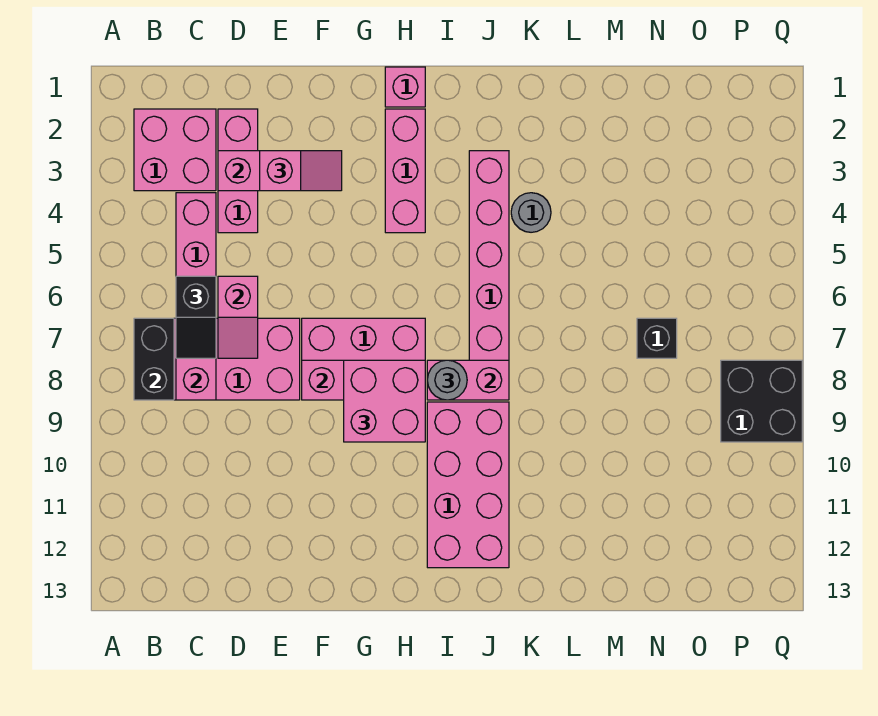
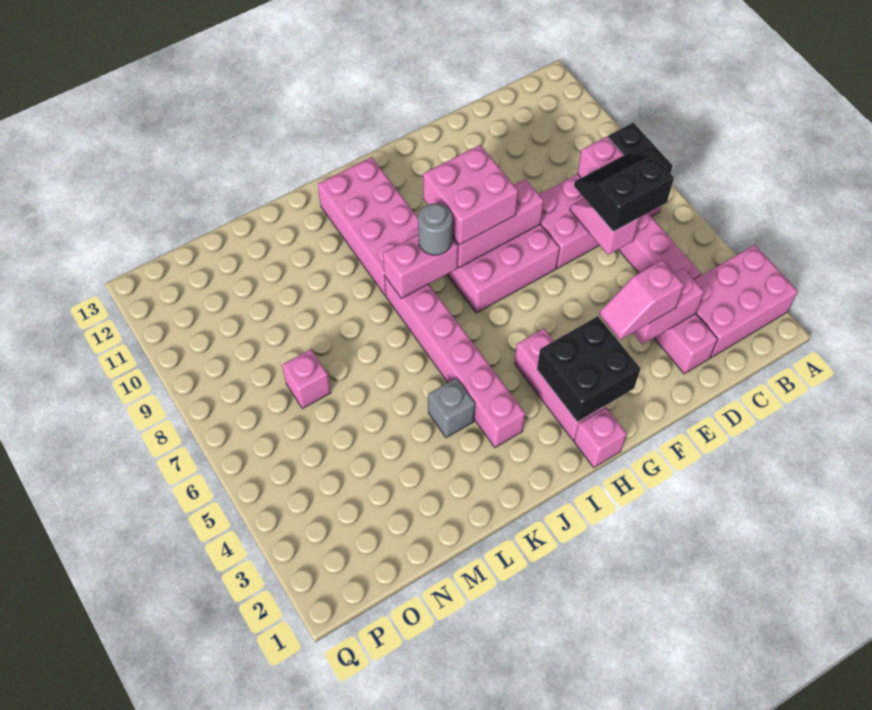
pink brick B2:C3 level 1 -> pink brick A2:C3 level 1
black slope C6:C7 level 3 top 6 -> black slope C6:D7 level 3 top 6
grey round brick K4 level 1 -> grey brick K4 level 1
black brick N7 level 1 -> pink brick N7 level 1
black brick P8:Q9 level 1 -> black brick G2:H3 level 2

